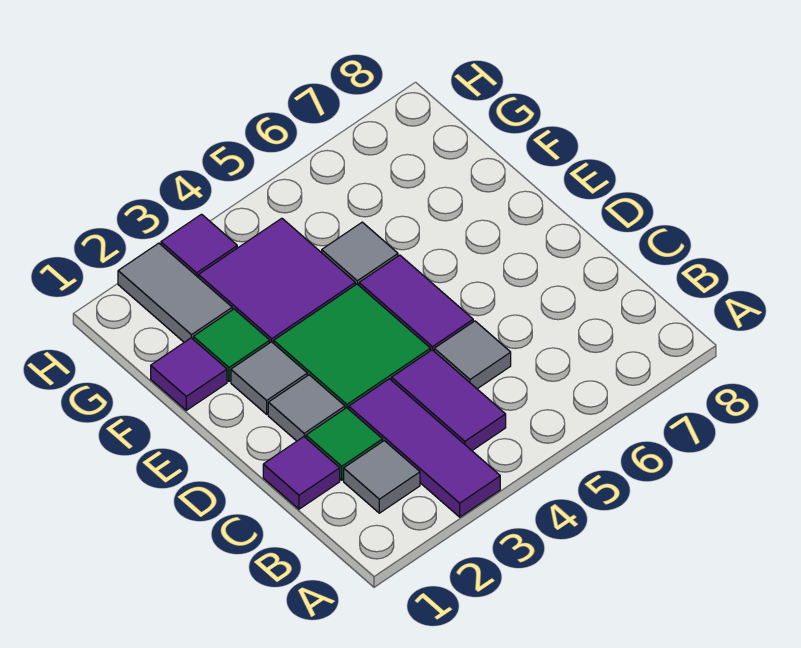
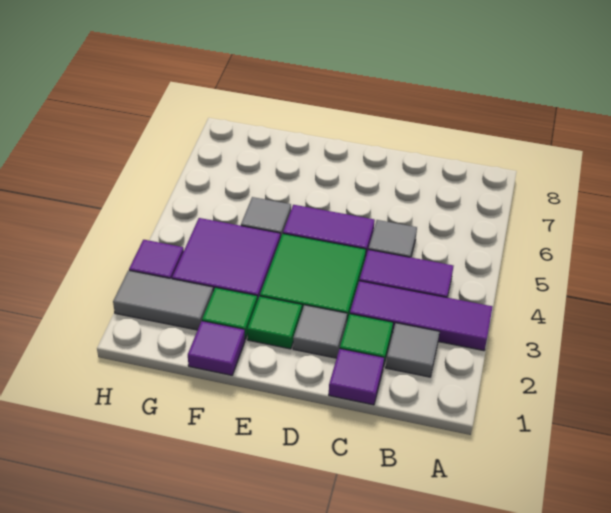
grey tile E2 level 1 -> green tile E2 level 1

